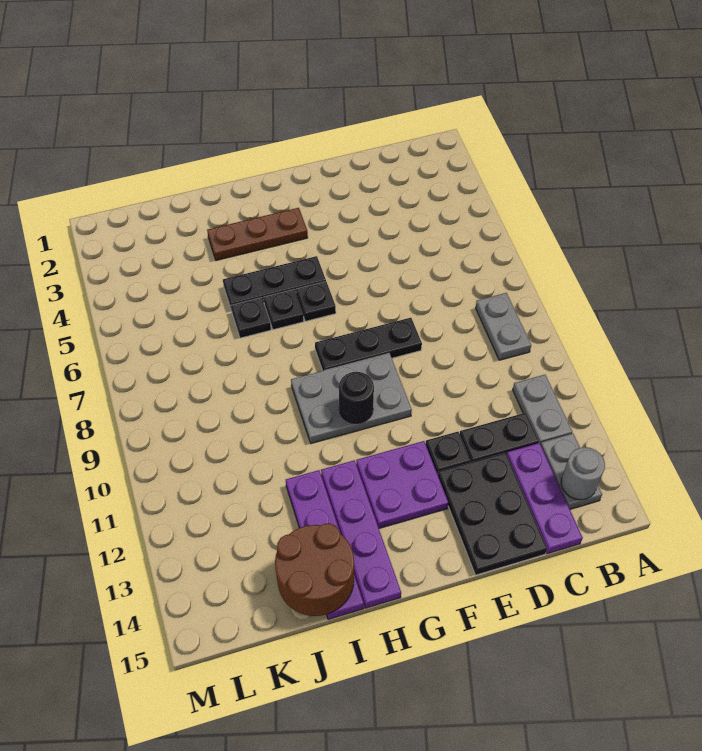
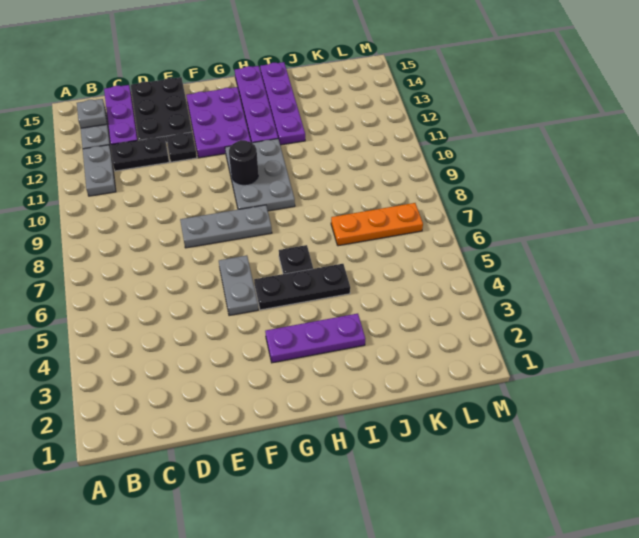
grey plate B8:B9 level 1 -> grey plate F5:F6 level 1
grey round brick B14 level 2 -> grey plate B14 level 2
black plate E8:G8 level 1 -> grey plate E8:G8 level 1
grey plate F9:H10 level 1 -> grey plate G9:H11 level 1
purple plate F12:G13 level 1 -> purple plate F12:G14 level 1
brown plate G3:I3 level 1 -> purple plate G3:I3 level 1
black plate G6 level 1 -> none
black plate I6 level 1 -> none
brown round brick I14:J15 level 2 -> none
none -> orange plate J7:L7 level 1

